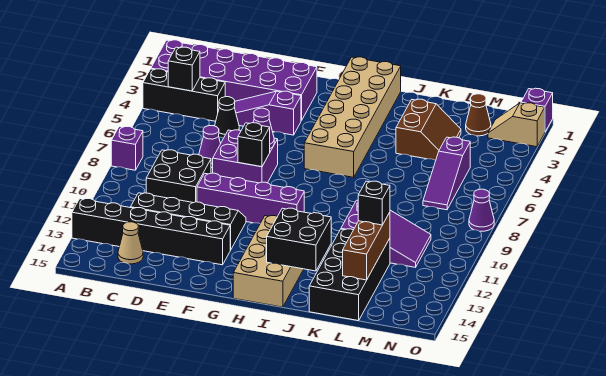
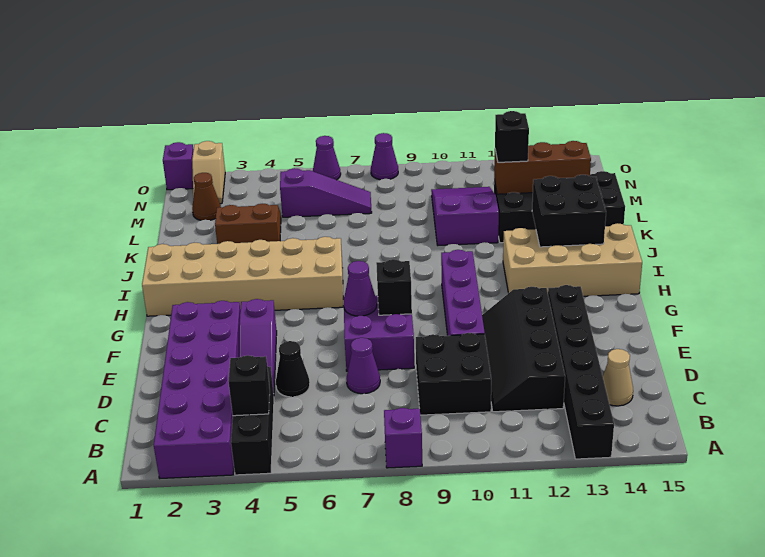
none -> purple cone O6 level 1

